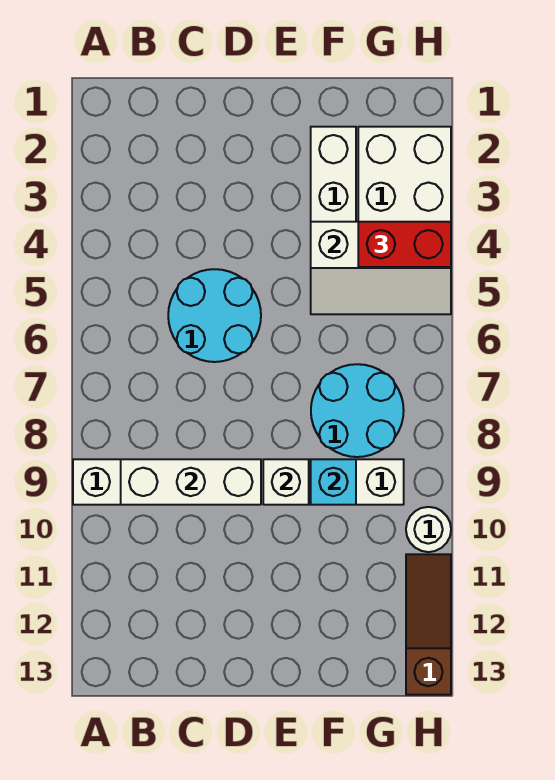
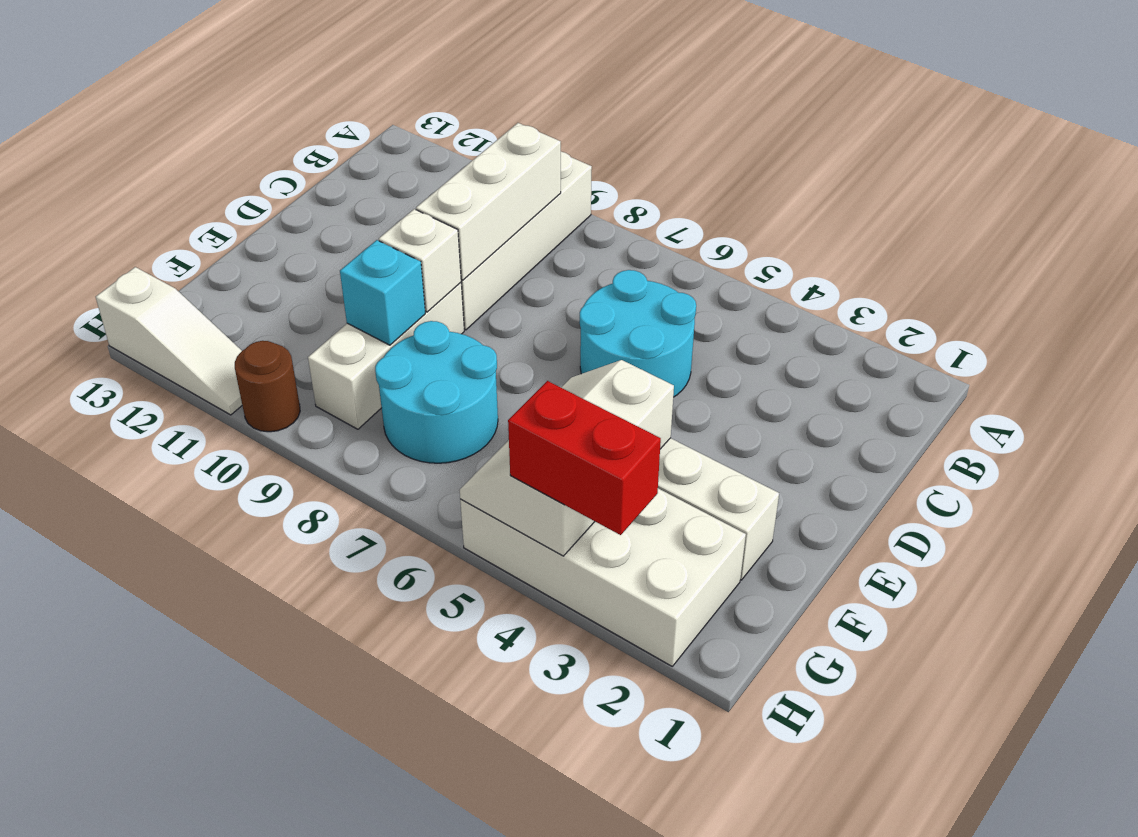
red brick G4:H4 level 3 -> red brick H3:H4 level 3
white round brick H10 level 1 -> brown round brick H10 level 1
brown slope H11:H13 level 1 top 13 -> white slope H11:H13 level 1 top 13

